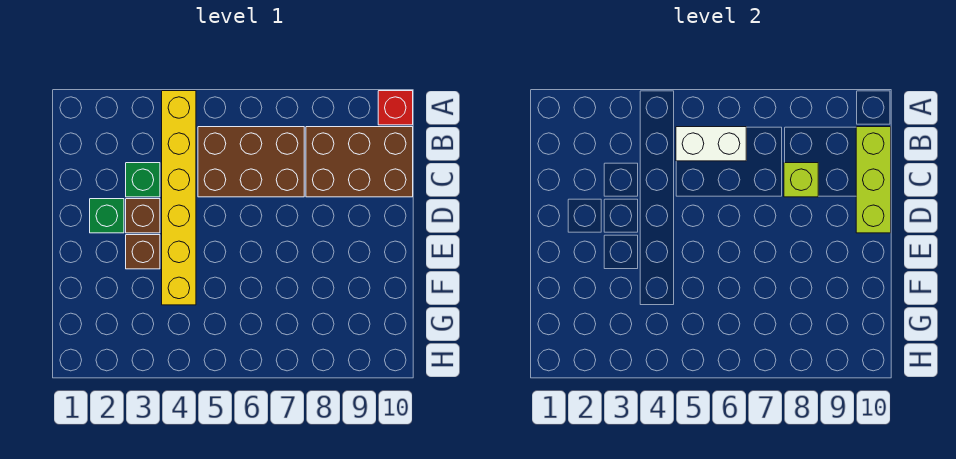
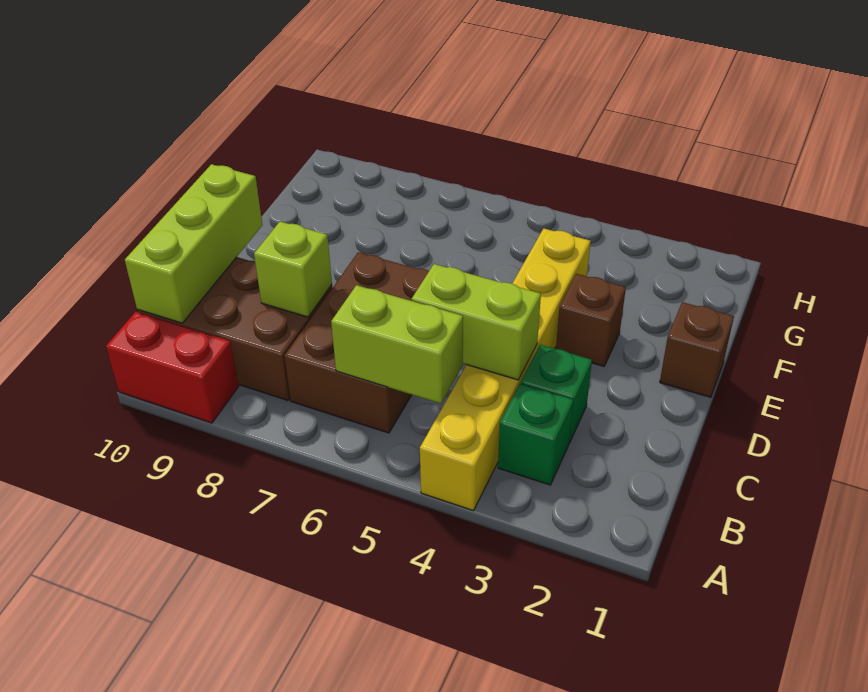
red brick A10 level 1 -> red brick A9:A10 level 1
brown brick B5:C7 level 1 -> brown brick B6:D7 level 1
white brick B5:B6 level 2 -> lime brick B5:B6 level 2
none -> lime brick C4:C5 level 2
green brick D2 level 1 -> green brick B3 level 1
brown brick D3 level 1 -> brown brick E1 level 1

